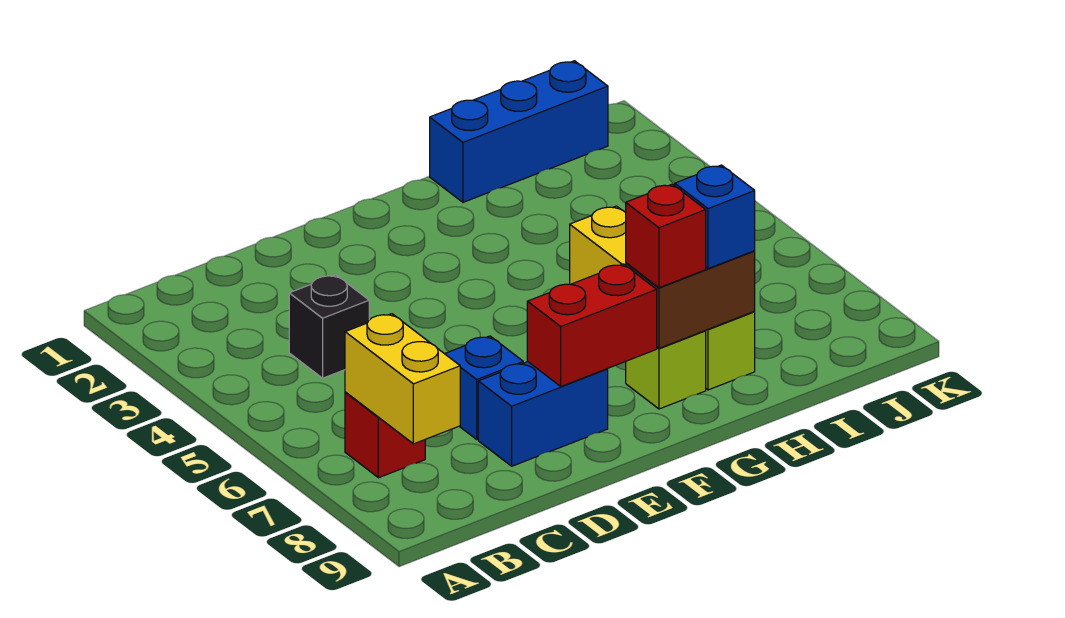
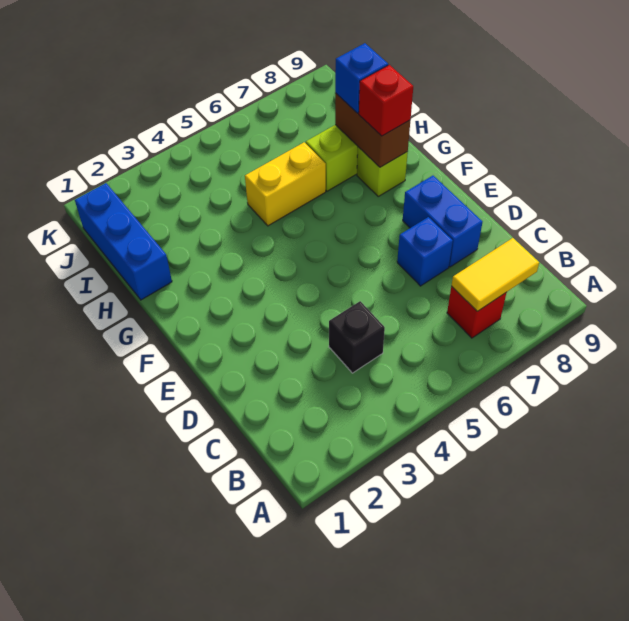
yellow brick B7:B8 level 2 -> yellow tile B7:B8 level 2
red brick E8:F8 level 2 -> none

